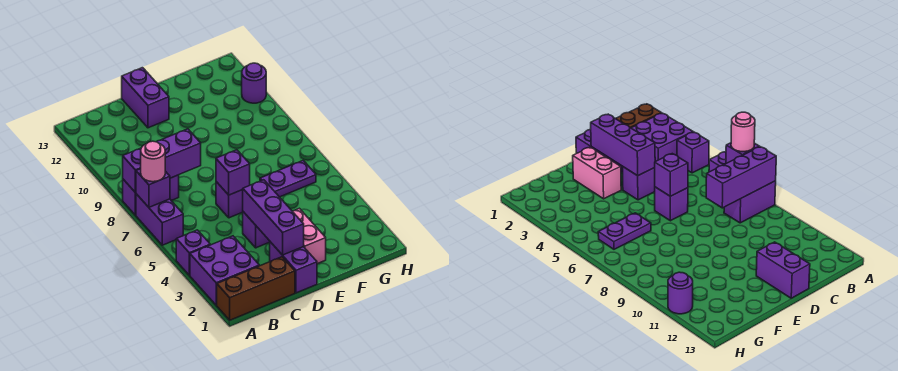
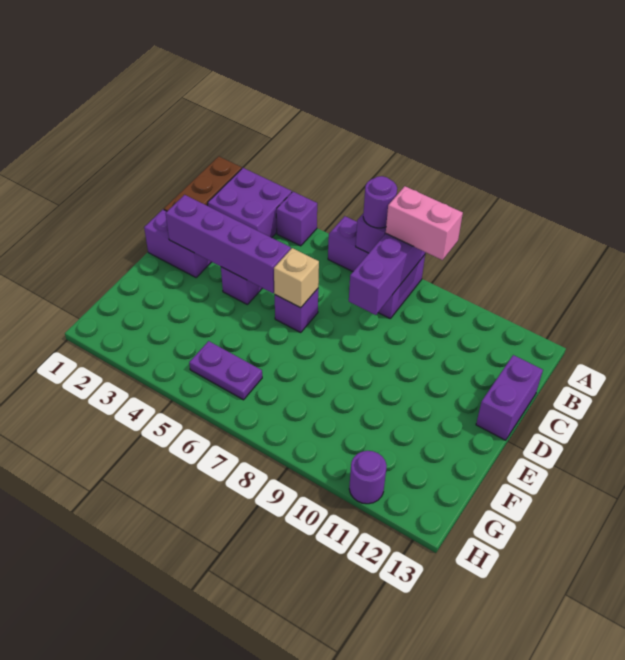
pink round brick A7 level 3 -> purple round brick A7 level 3
purple brick D2:D4 level 2 -> purple brick D2:D5 level 2
purple brick D6 level 2 -> tan brick D6 level 2
purple brick D12:D13 level 1 -> purple brick C13:D13 level 1
pink brick E2:E3 level 1 -> pink brick A8:A9 level 3
purple plate F6:G6 level 1 -> purple plate G5:G6 level 1

